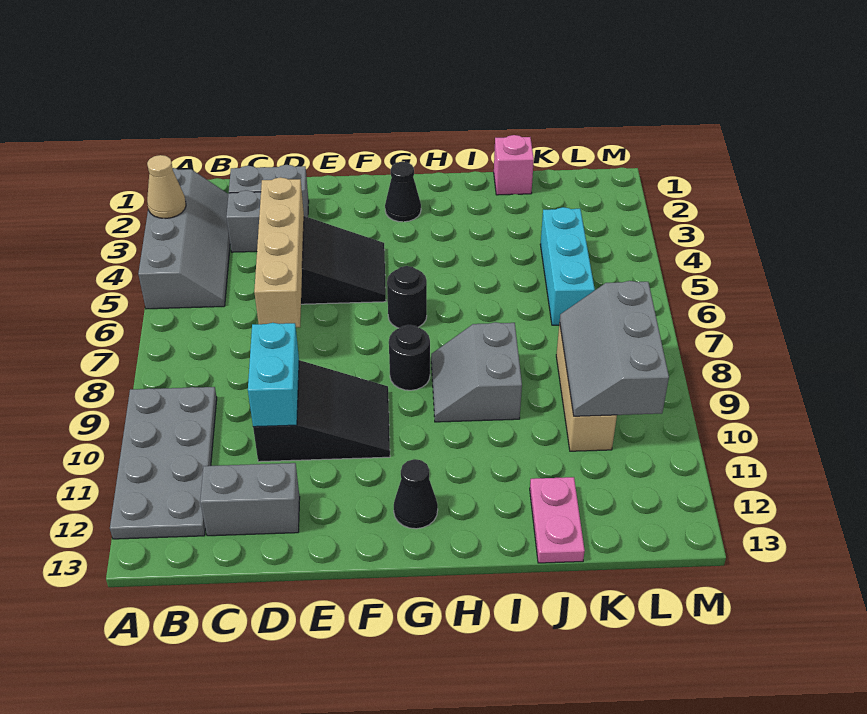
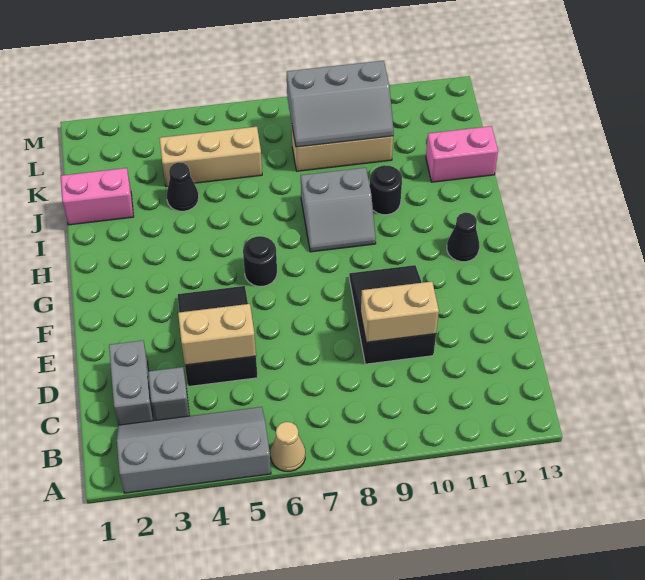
tan cone A3 level 2 -> tan cone A6 level 1
grey plate A9:B12 level 1 -> none
grey brick C12:D12 level 1 -> none
tan brick D4:D7 level 2 -> tan brick D4:D5 level 2
cyan brick D9:D10 level 2 -> tan brick D9:D10 level 2
black cone G2 level 1 -> black cone J4 level 1
black round brick G8 level 1 -> black round brick I10 level 1
pink brick J1 level 1 -> pink brick J1:J2 level 1
pink plate J12:J13 level 1 -> pink brick J12:J13 level 1
cyan brick K4:K6 level 1 -> tan brick K4:K6 level 1

